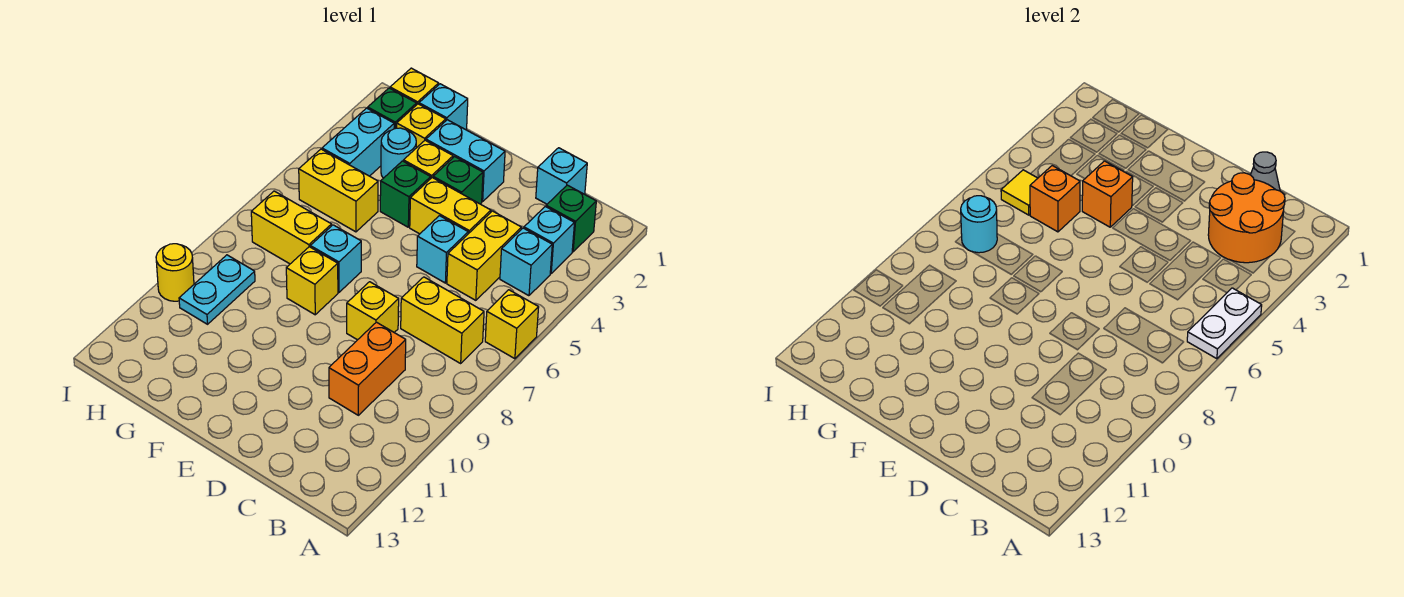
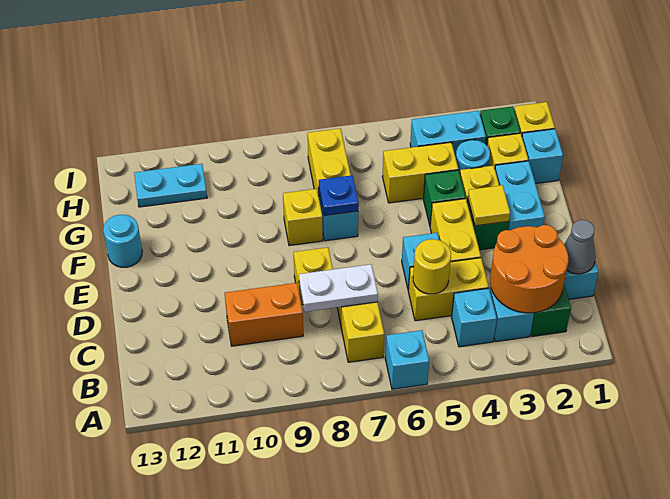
white plate A5:A6 level 2 -> white plate C7:C8 level 2
yellow brick A6 level 1 -> cyan brick A6 level 1
orange brick F4 level 2 -> none
none -> blue plate F7 level 2
yellow brick G5:H5 level 1 -> yellow brick G4:G5 level 1
orange brick G5 level 2 -> none
yellow tile H5 level 2 -> yellow tile E3 level 2
cyan round brick H7 level 2 -> cyan round brick F13 level 1
cyan plate H9:H10 level 1 -> cyan plate H11:H12 level 1
yellow round brick I10 level 1 -> yellow round brick C5 level 2

